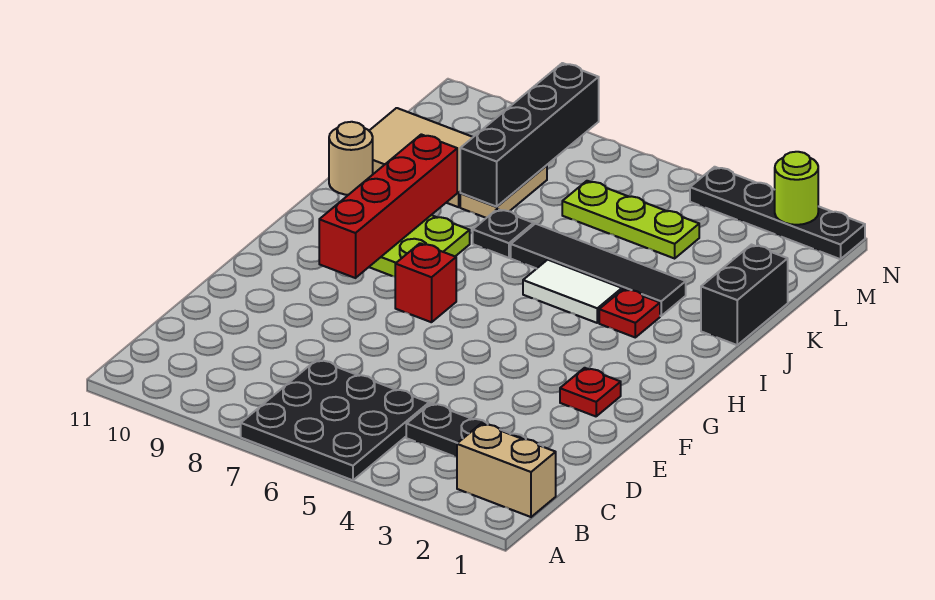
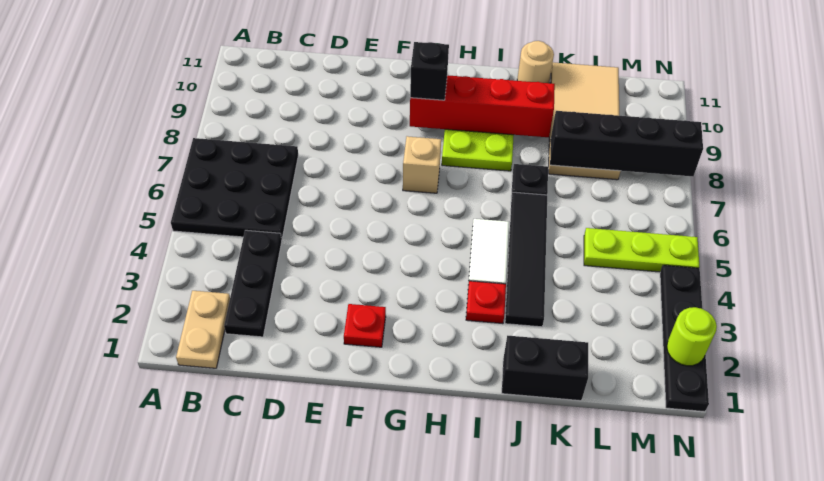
tan brick B1:B2 level 1 -> tan plate B1:B2 level 1
red brick G7 level 1 -> tan brick G7 level 1
none -> black brick G9 level 3
lime plate L4:L6 level 1 -> lime plate L5:N5 level 1

